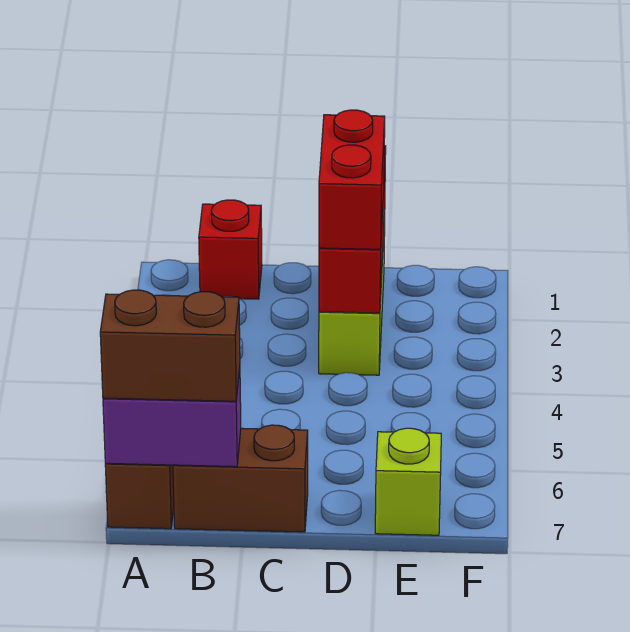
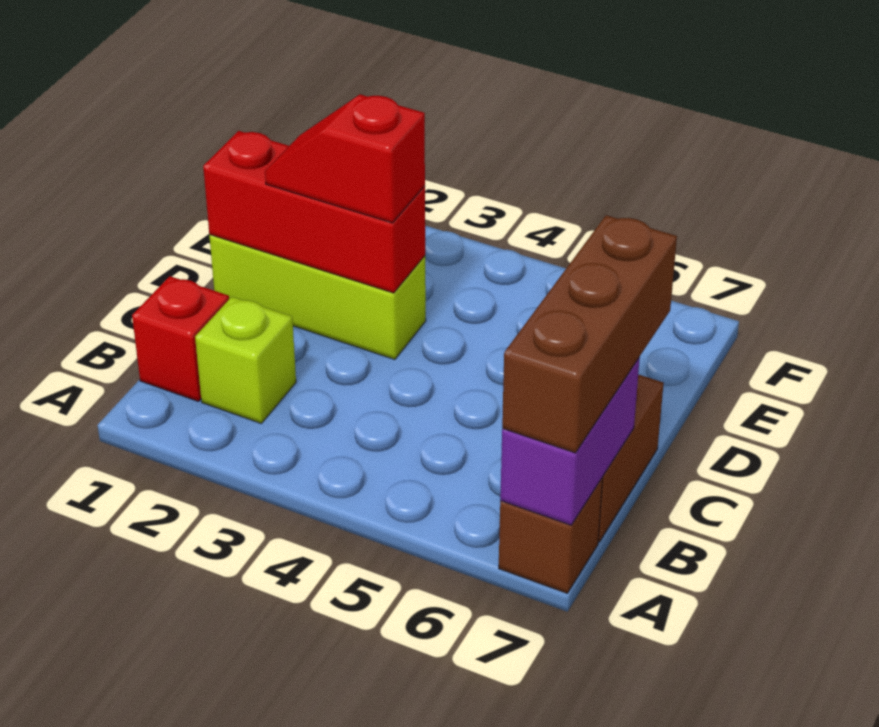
brown brick A7:B7 level 3 -> brown brick A7:C7 level 3
red brick D2:D3 level 3 -> red slope D2:D3 level 3 top 3
lime brick E7 level 1 -> lime brick B2 level 1

